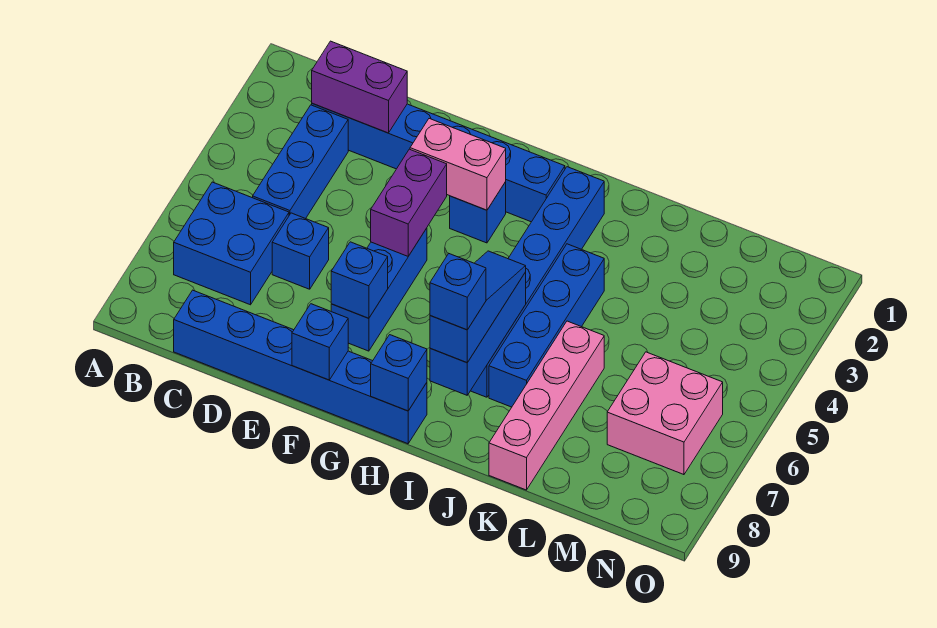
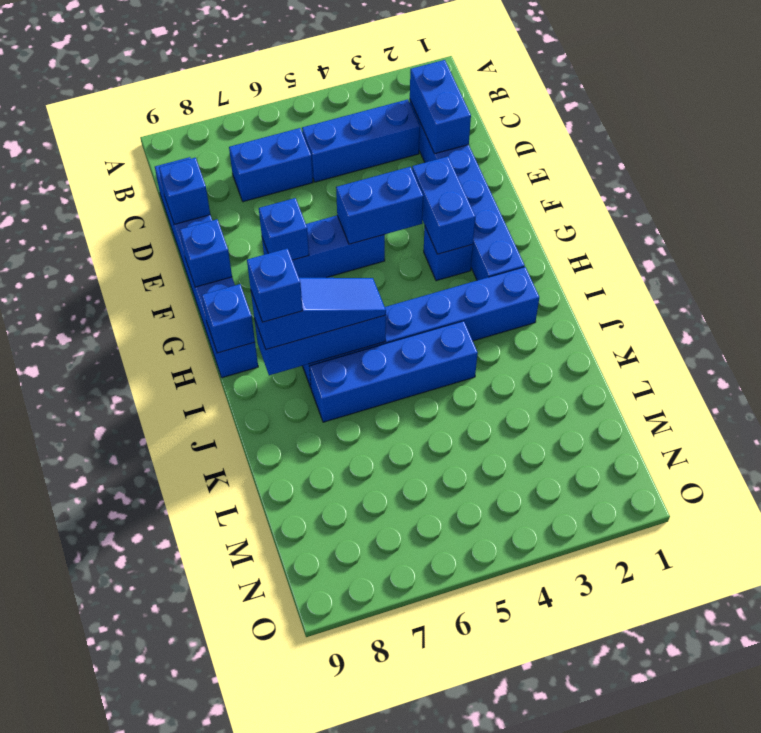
blue brick B6:C7 level 1 -> blue brick C6:C7 level 1
purple brick C2:D2 level 2 -> blue brick C2:D2 level 2
blue brick D6 level 1 -> blue brick D9 level 2
pink brick F3:G3 level 2 -> blue brick F3:G3 level 2
purple brick F4:F5 level 2 -> blue brick F4:F5 level 2
pink brick K6:K9 level 1 -> none
pink brick M6:N7 level 1 -> none

